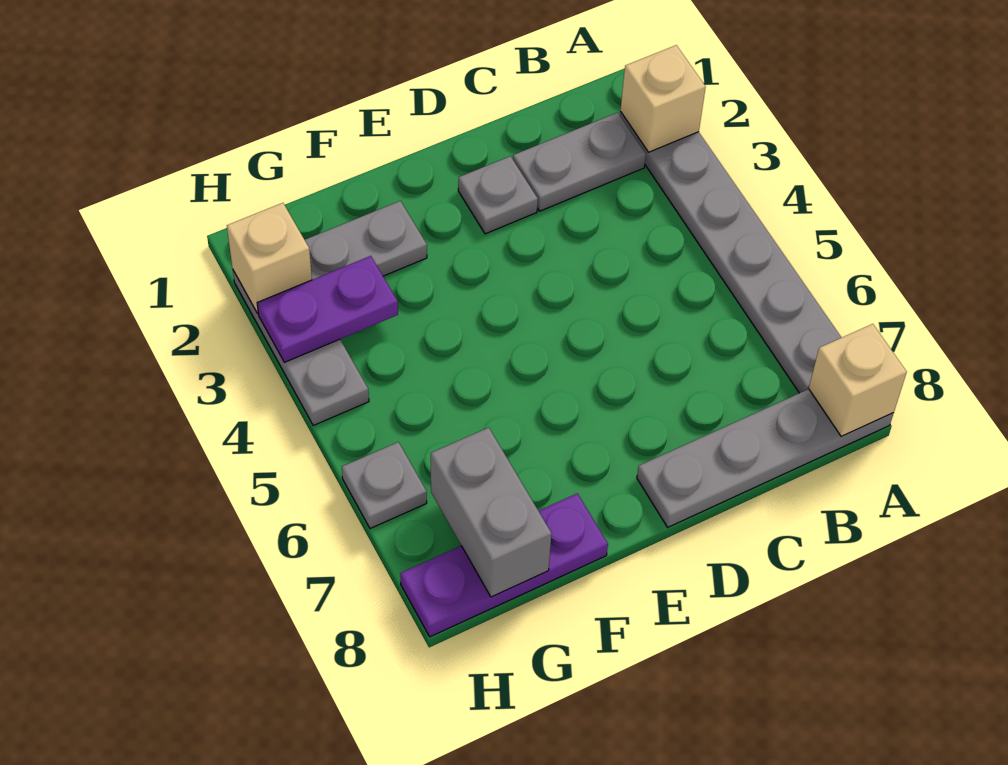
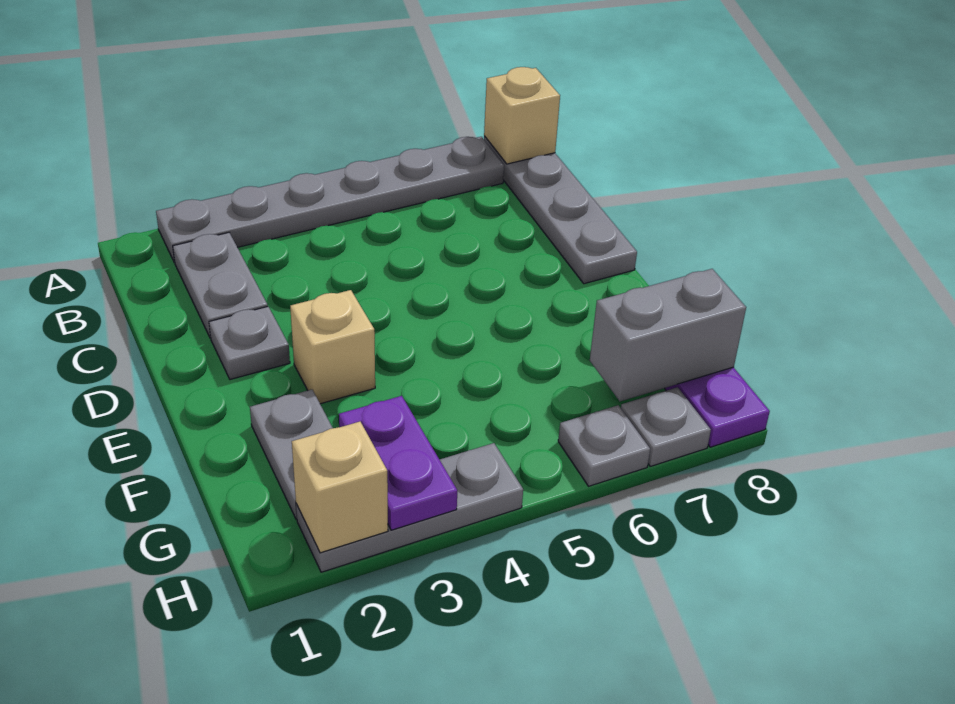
tan brick A2 level 2 -> tan brick E3 level 1
none -> grey plate H7 level 1

